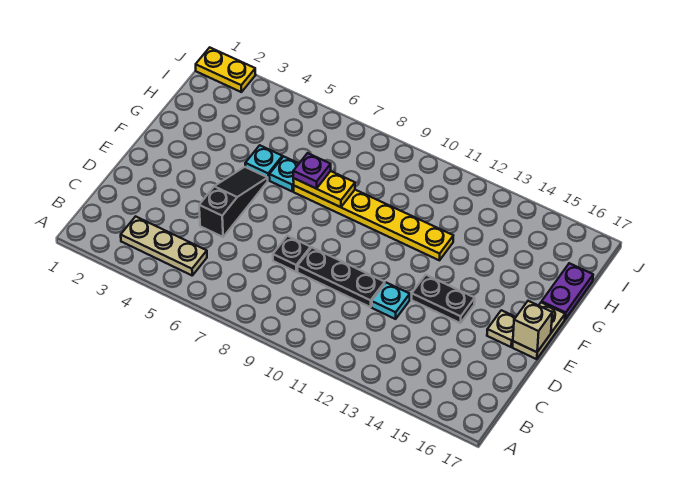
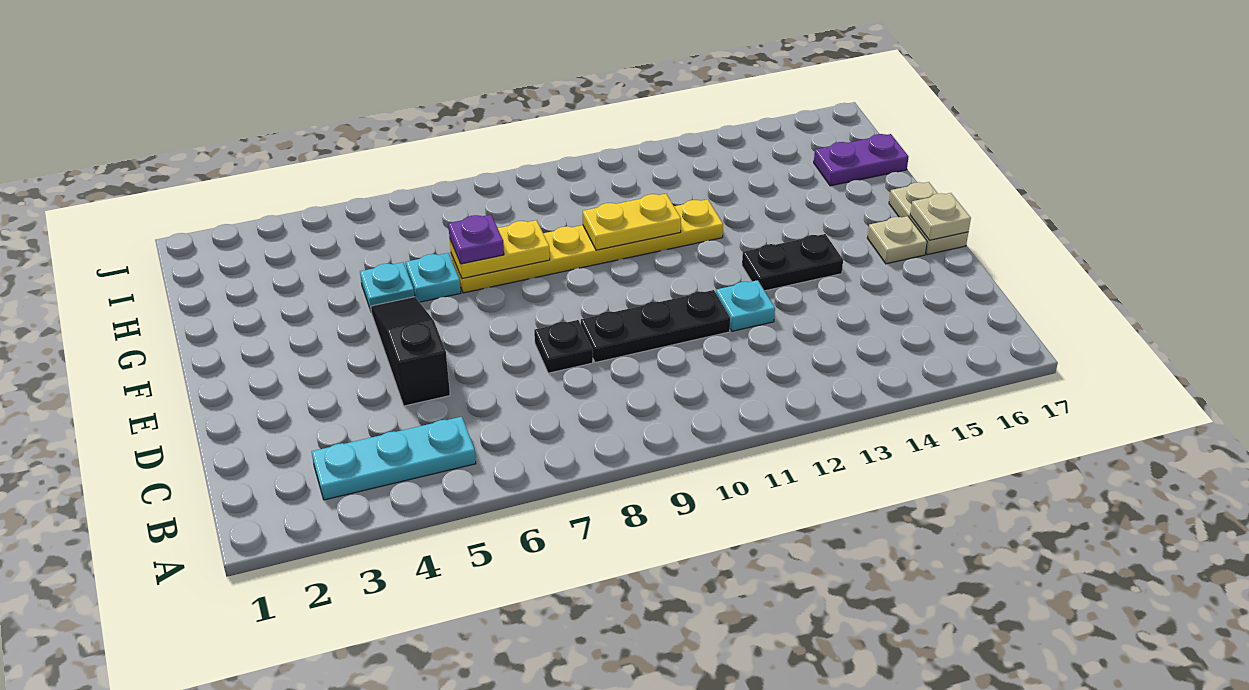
tan plate B3:B5 level 1 -> cyan plate B3:B5 level 1
tan brick E17 level 2 -> tan plate E17 level 2
purple plate G17:H17 level 1 -> purple plate H16:H17 level 1
yellow plate J1:J2 level 1 -> yellow plate G10:G11 level 2

